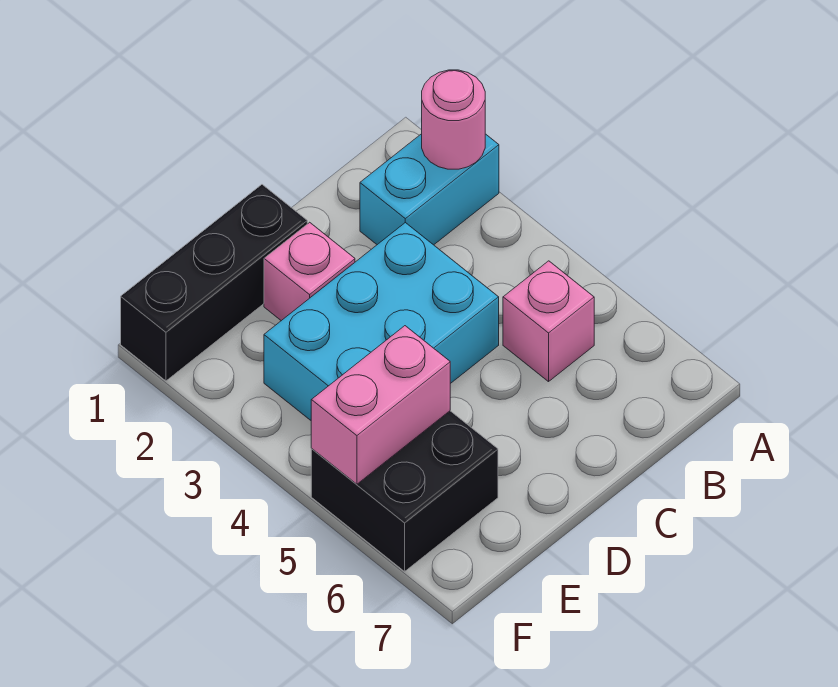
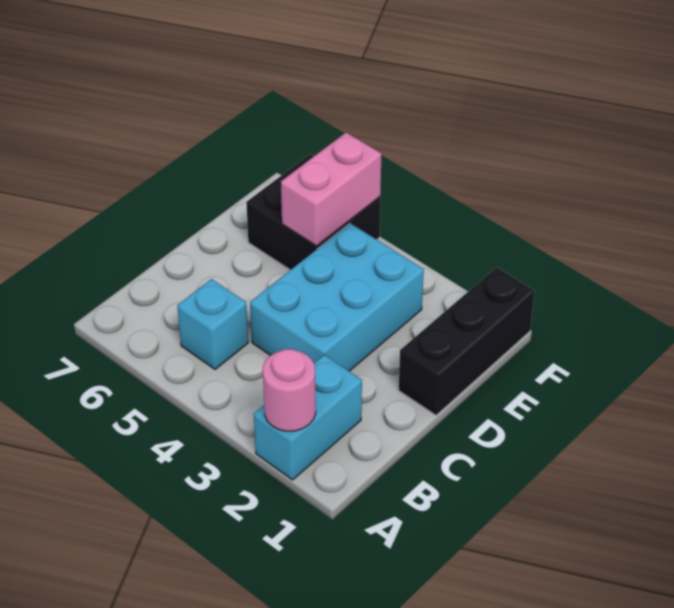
pink brick B5 level 1 -> cyan brick B5 level 1
pink brick D2 level 1 -> none

